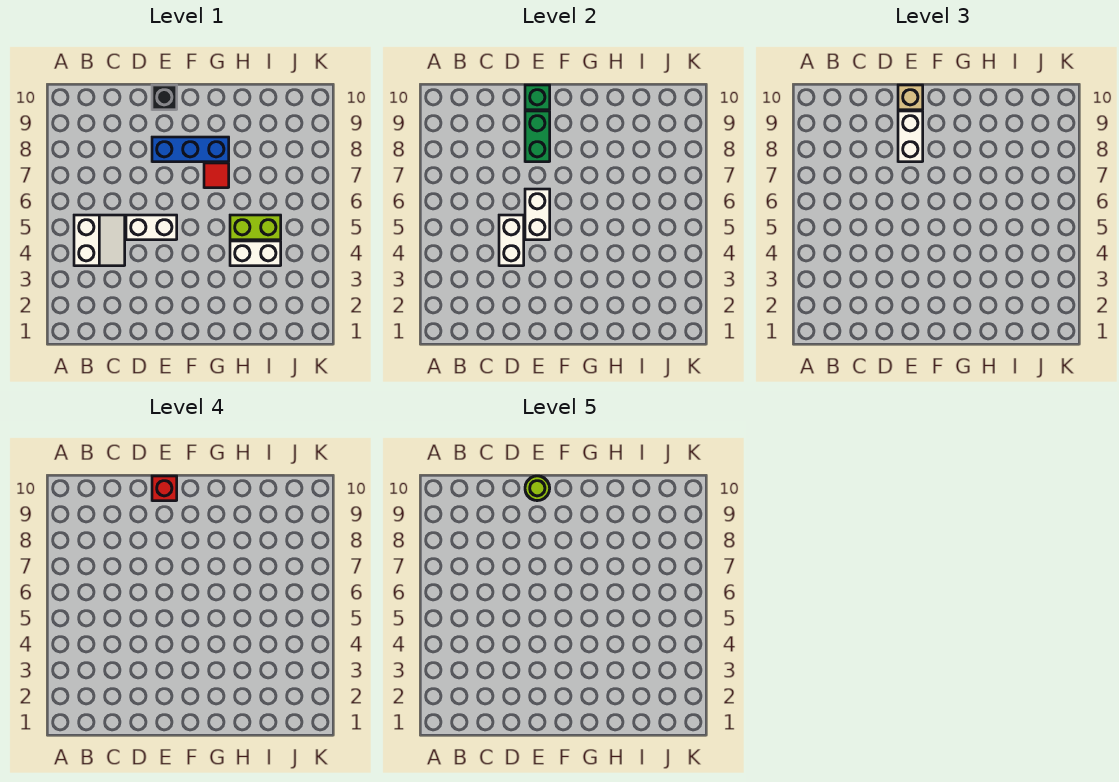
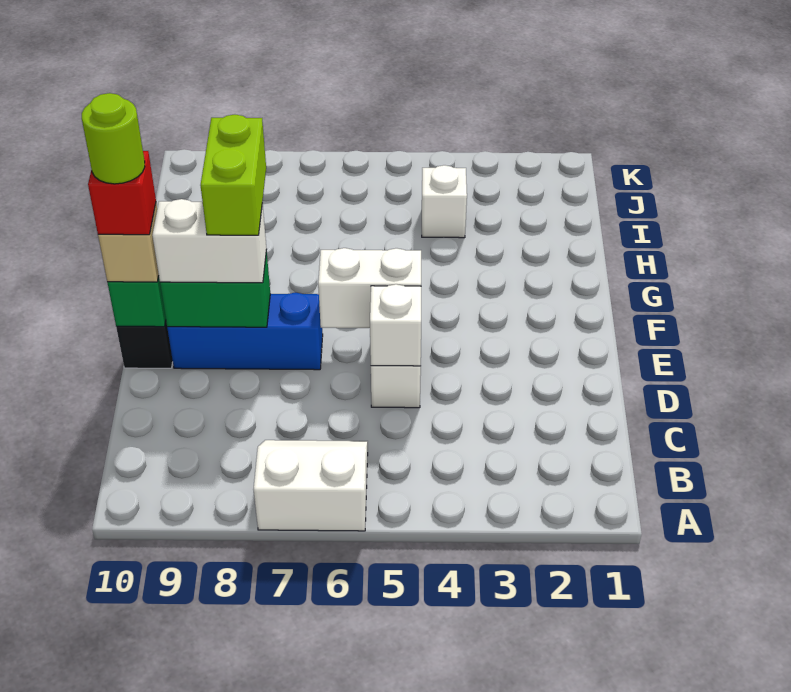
white slope B4:C5 level 1 top B -> white slope A6:B7 level 1 top A
white brick D4:D5 level 2 -> white brick D5 level 2
blue brick E8:G8 level 1 -> blue brick E7:E9 level 1
red tile G7 level 1 -> none
white brick H4:I4 level 1 -> white brick I4 level 1
lime brick H5:I5 level 1 -> lime brick E8:F8 level 4

